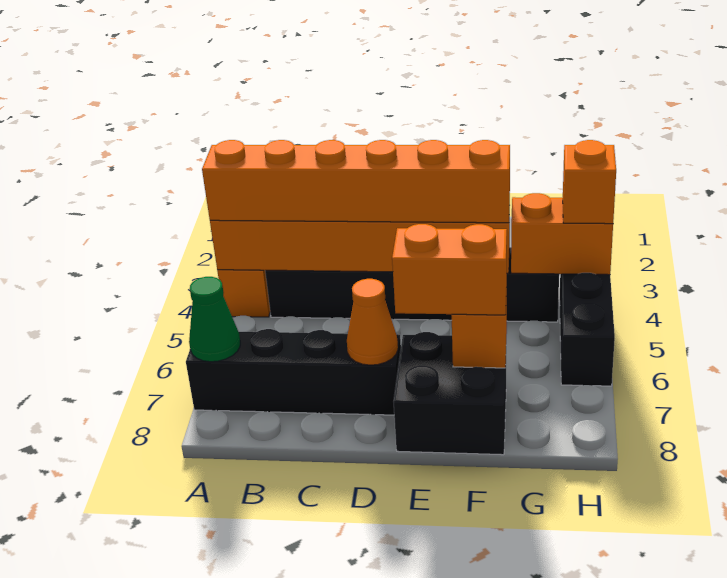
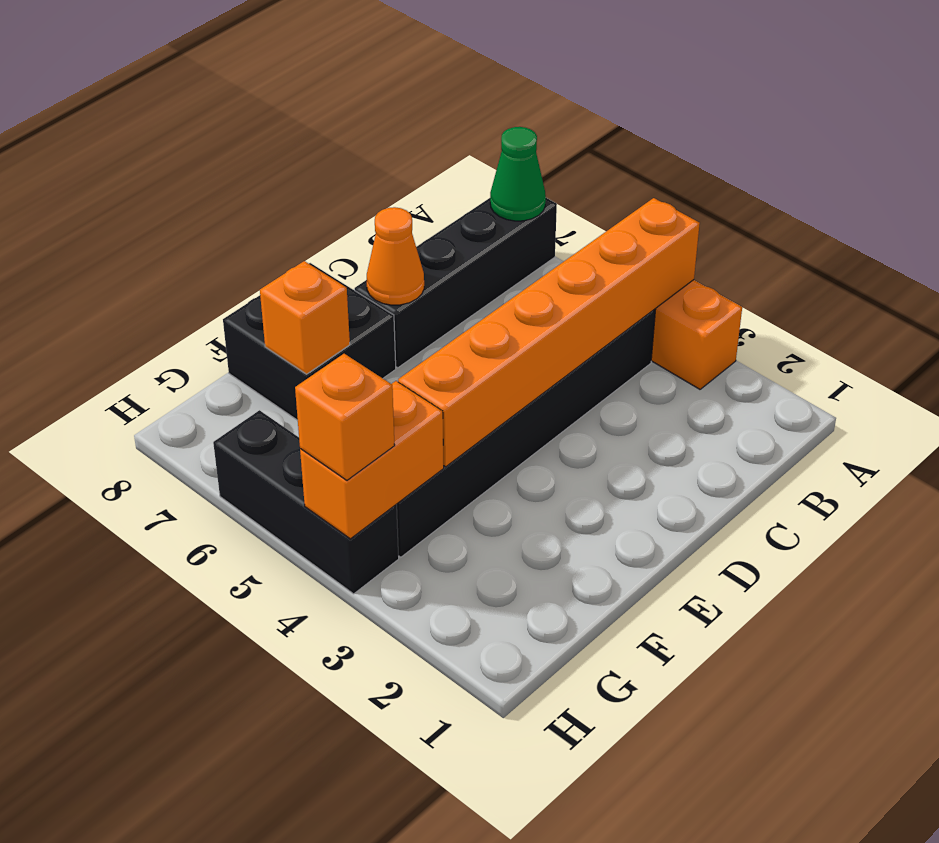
orange brick A4:F4 level 3 -> none
orange brick E7:F7 level 3 -> none

